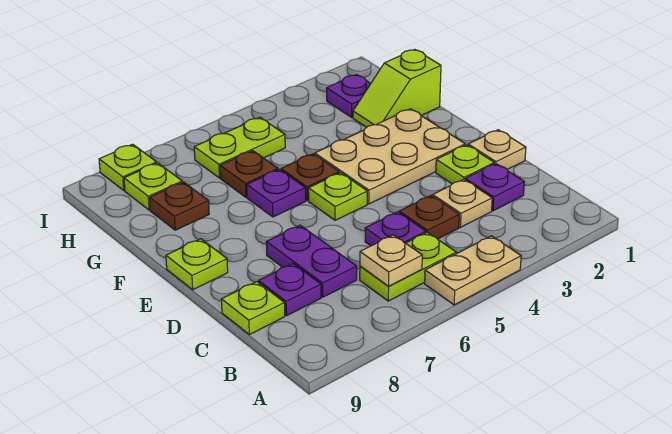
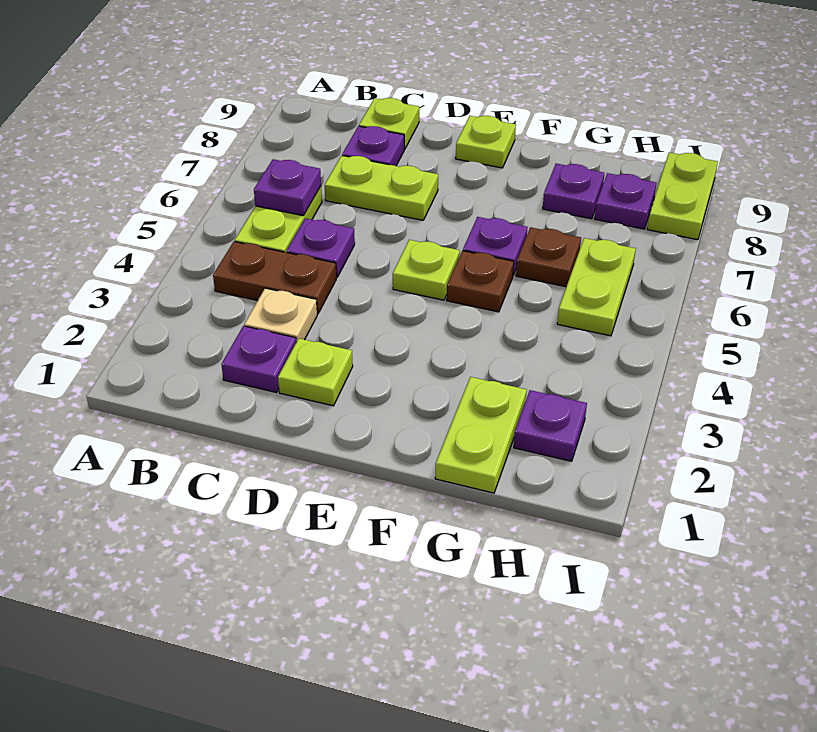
tan plate A4:A5 level 1 -> none
tan plate B6 level 2 -> purple plate B6 level 2
brown plate C4 level 1 -> brown plate B4:C4 level 1
purple plate C7:D7 level 1 -> lime plate C7:D7 level 1
tan plate D1 level 1 -> none
tan plate E2:F4 level 1 -> none
lime slope G1:G2 level 1 top 1 -> lime plate G1:G2 level 1
brown plate G8 level 1 -> purple plate G8 level 1
lime plate H8 level 1 -> purple plate H8 level 1
lime plate I8 level 1 -> lime plate I8:I9 level 1

